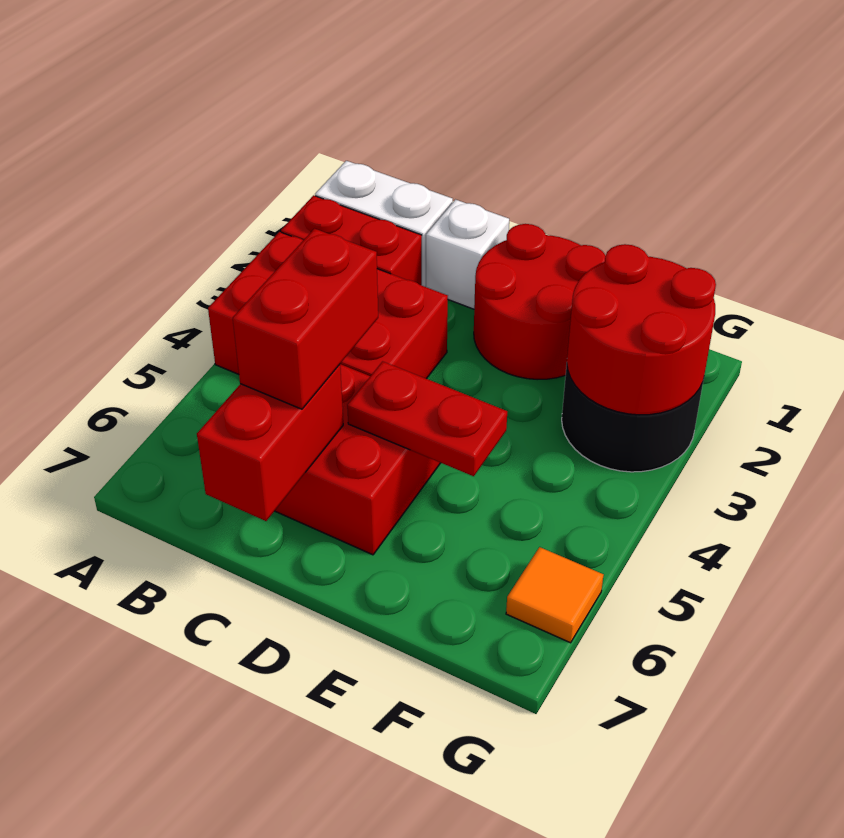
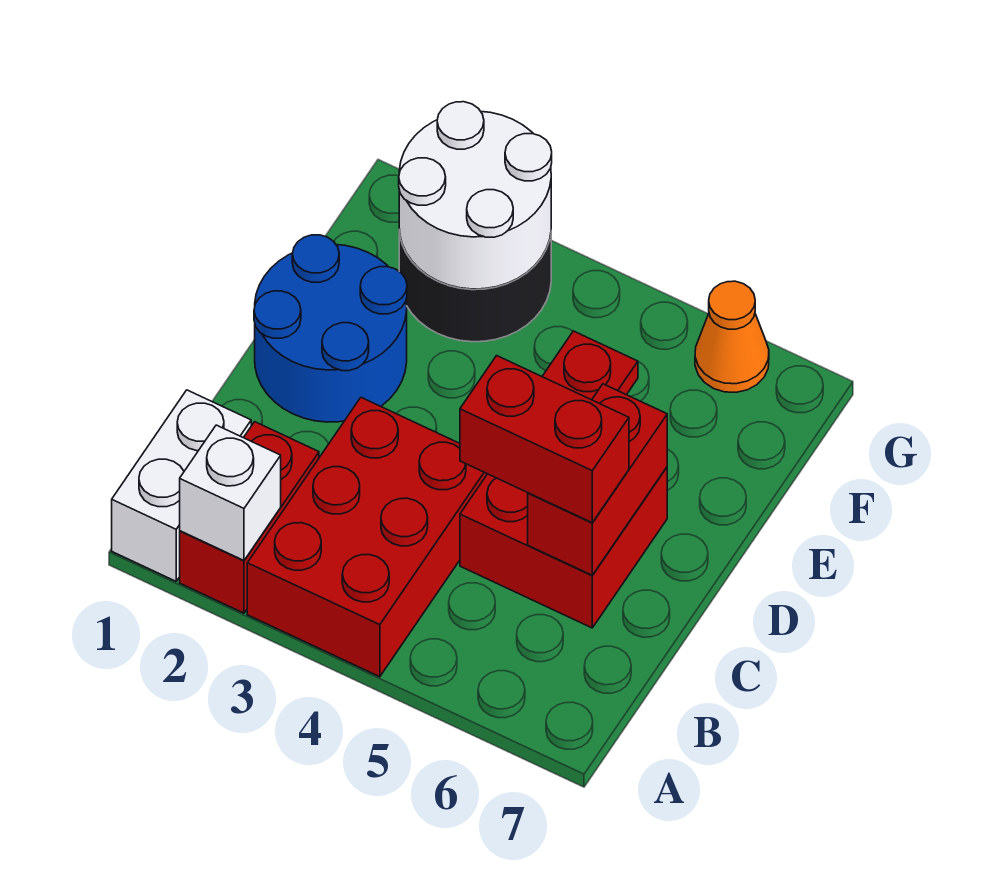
white brick C1 level 1 -> white brick A2 level 2
red brick C6:C7 level 2 -> red brick C6:D6 level 2
red round brick D1:E2 level 1 -> blue round brick D1:E2 level 1
red round brick F2:G3 level 2 -> white round brick F2:G3 level 2
orange tile G6 level 1 -> orange cone G6 level 1

